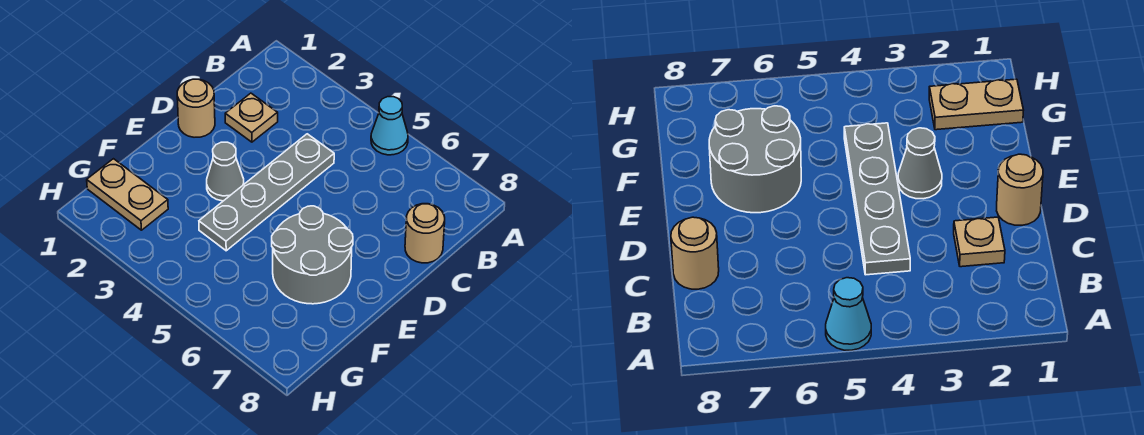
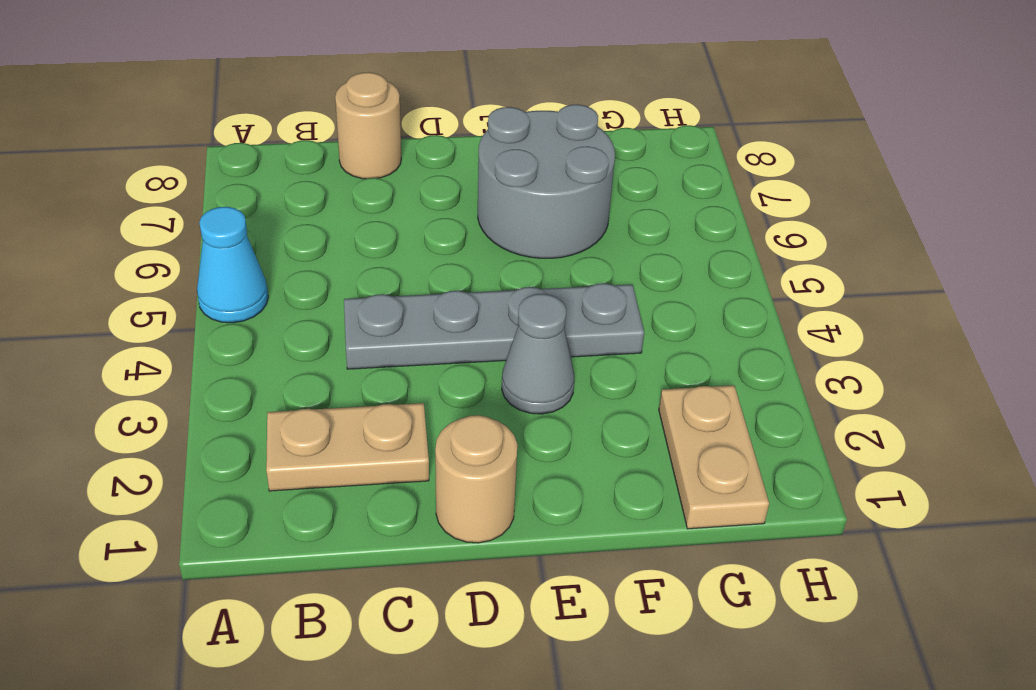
tan plate C2 level 1 -> tan plate B2:C2 level 1

